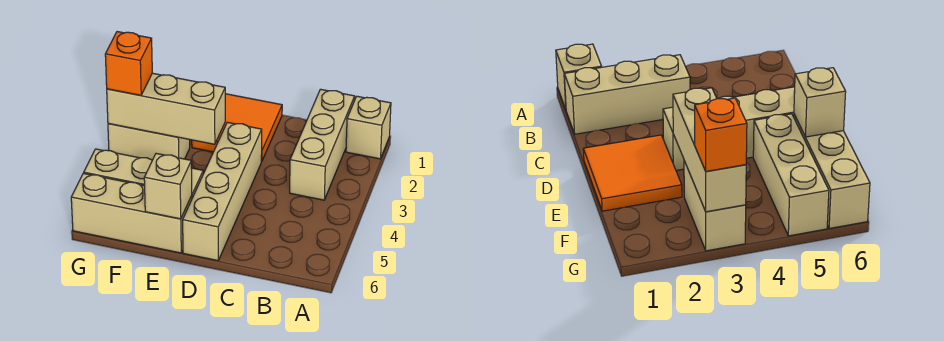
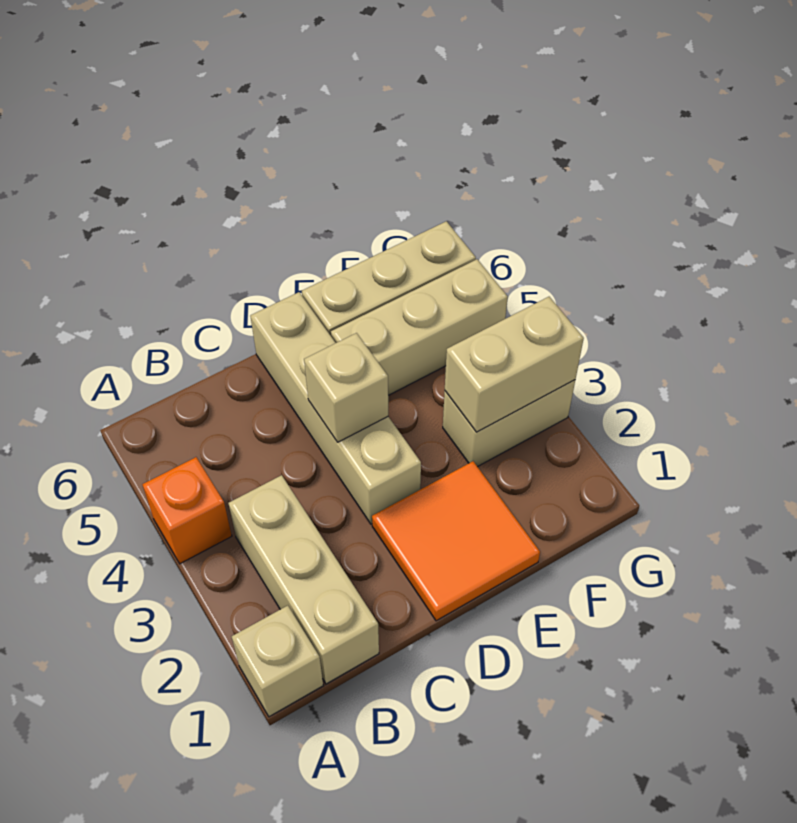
tan brick E3:G3 level 2 -> tan brick F3:G3 level 2
tan brick E6 level 2 -> tan brick D4 level 2
orange brick G3 level 3 -> orange brick A4 level 1

